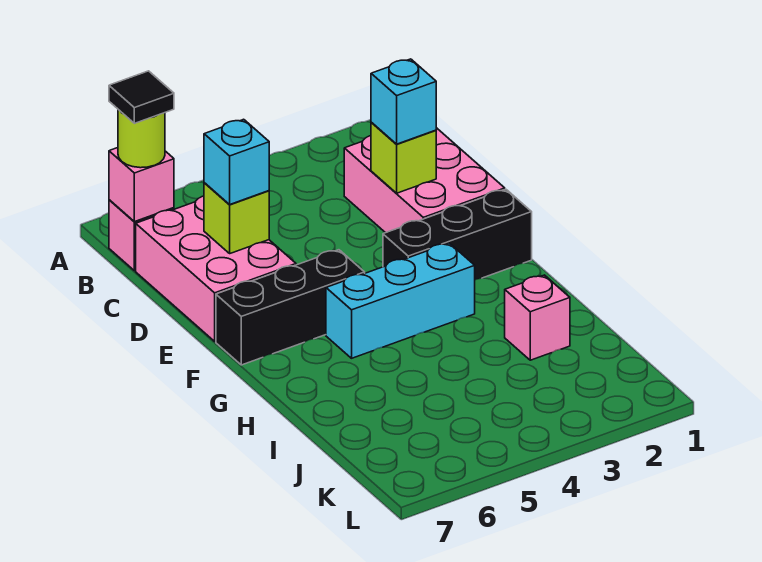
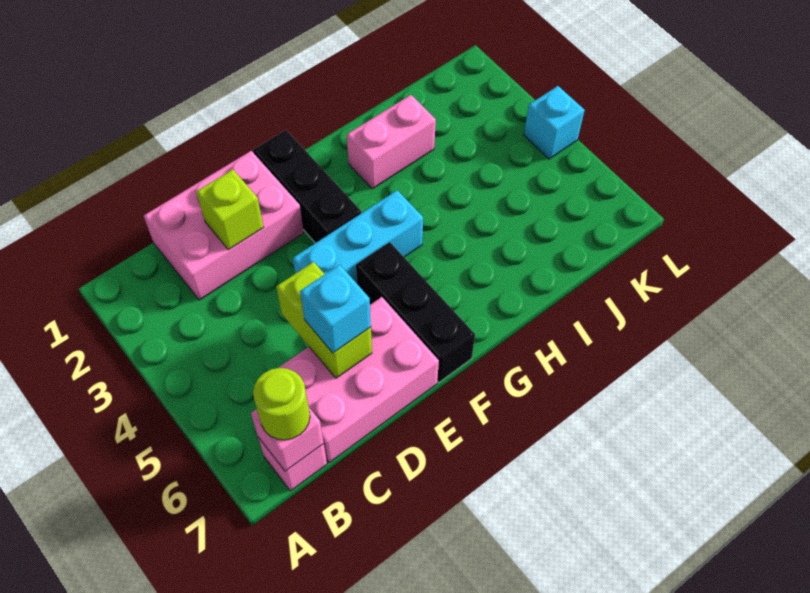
black tile B7 level 4 -> none
cyan brick D2 level 3 -> cyan brick L4 level 1
lime brick D6 level 2 -> lime brick D5:D6 level 2
cyan brick G3:G5 level 1 -> cyan brick E4:G4 level 1
pink brick I2 level 1 -> pink brick H2:I2 level 1

